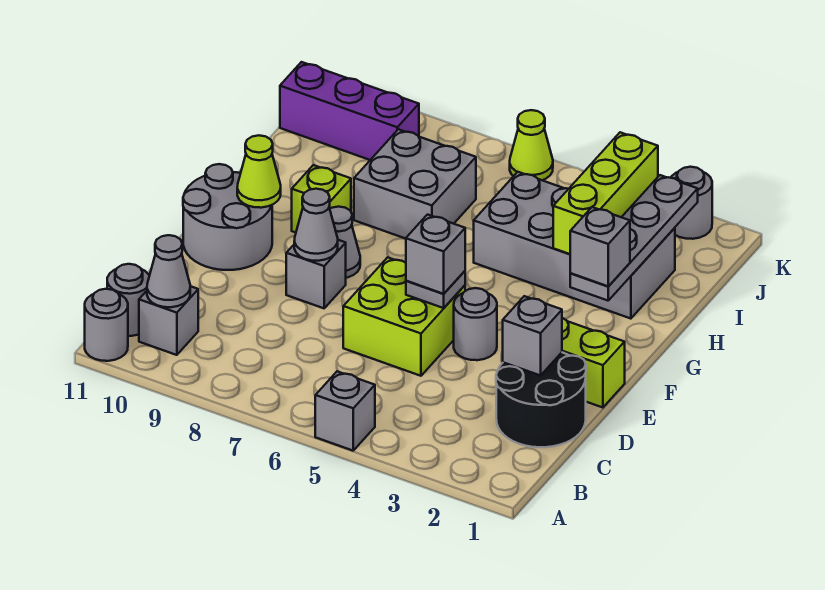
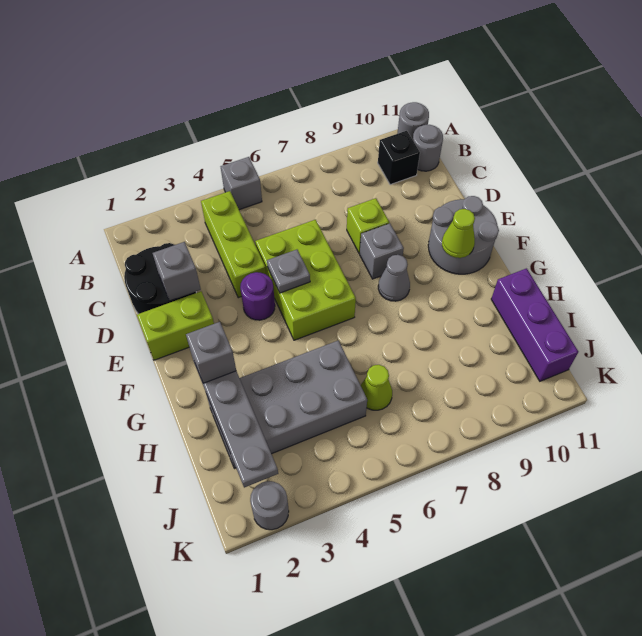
grey brick B10 level 1 -> black brick B10 level 1
grey cone B10 level 2 -> none
lime brick D5:E6 level 1 -> lime brick D5:F6 level 1
grey round brick E4 level 1 -> purple round brick E4 level 1
grey brick E5 level 3 -> none
grey cone E8 level 2 -> none
lime brick G9 level 1 -> lime brick D8 level 1
lime brick H3:J3 level 2 -> lime brick B4:D4 level 1
grey brick H7:I8 level 1 -> none
purple brick J9:J11 level 1 -> purple brick H11:J11 level 1
lime cone K6 level 1 -> lime cone I6 level 1

